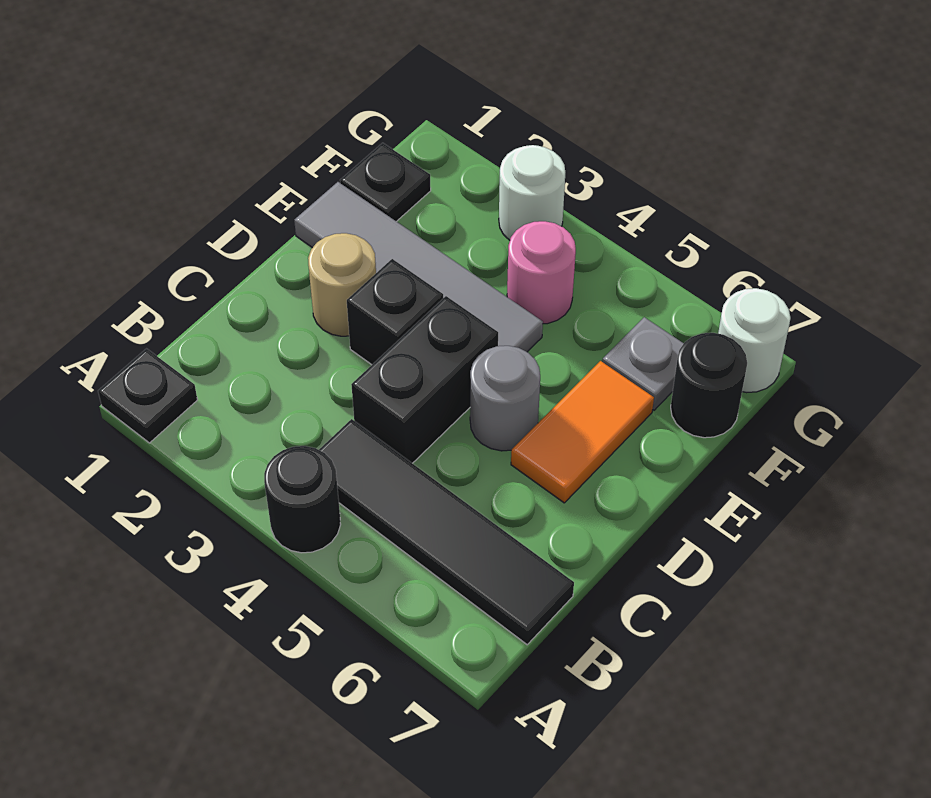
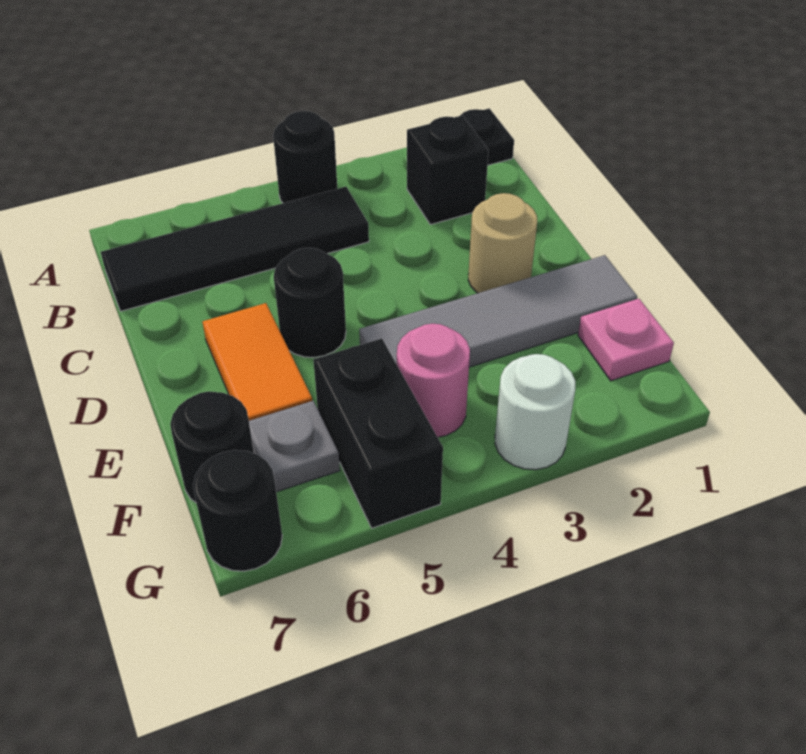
black brick C4:D4 level 1 -> black brick F5:G5 level 1
black brick D3 level 1 -> black brick B2 level 1
grey round brick D5 level 1 -> black round brick D5 level 1
black plate F1 level 1 -> pink plate F1 level 1
white round brick G7 level 1 -> black round brick G7 level 1

